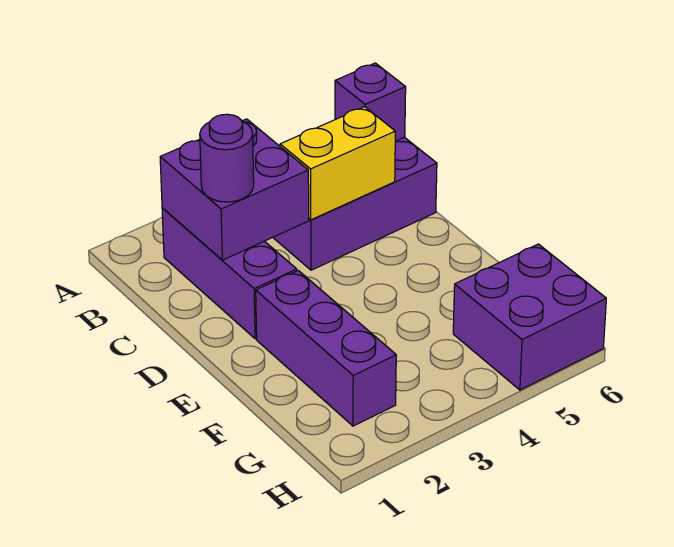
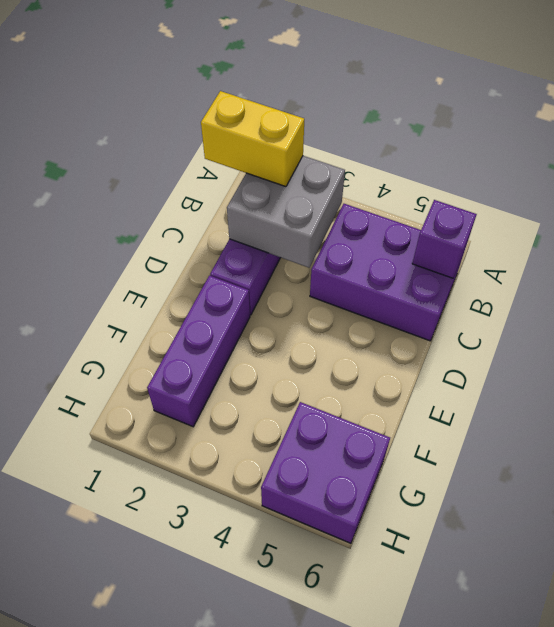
purple brick B2:C3 level 2 -> grey brick B2:C3 level 2
purple round brick C2 level 3 -> none
yellow brick C4:C5 level 2 -> yellow brick B1:B2 level 3

